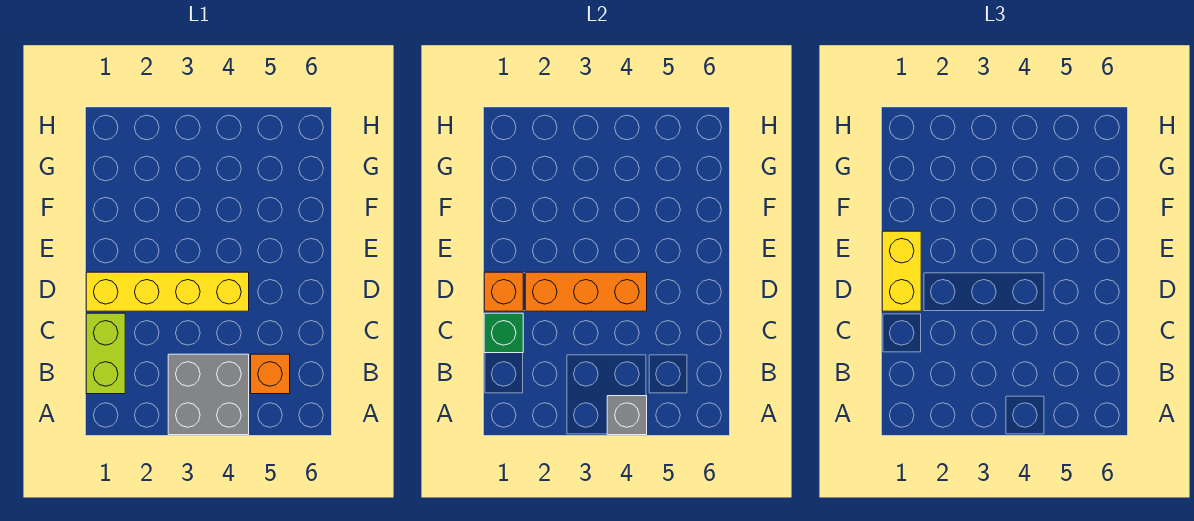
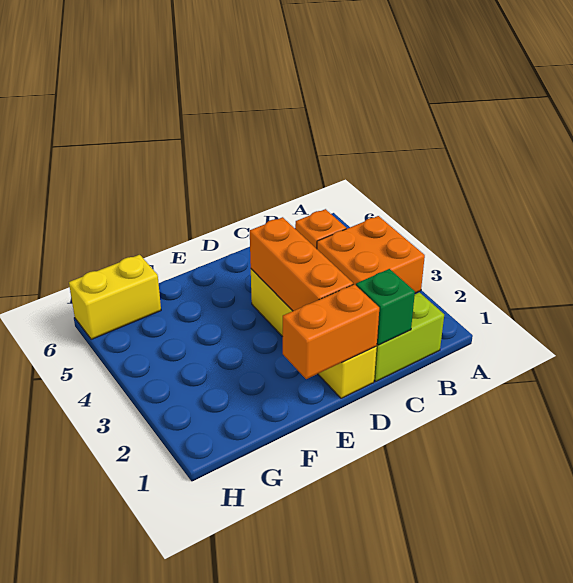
grey brick A3:B4 level 1 -> orange brick A3:B4 level 1
grey brick A4 level 2 -> none
orange brick D1 level 2 -> orange brick D1:E1 level 2
yellow brick D1:E1 level 3 -> yellow brick G6:H6 level 1

